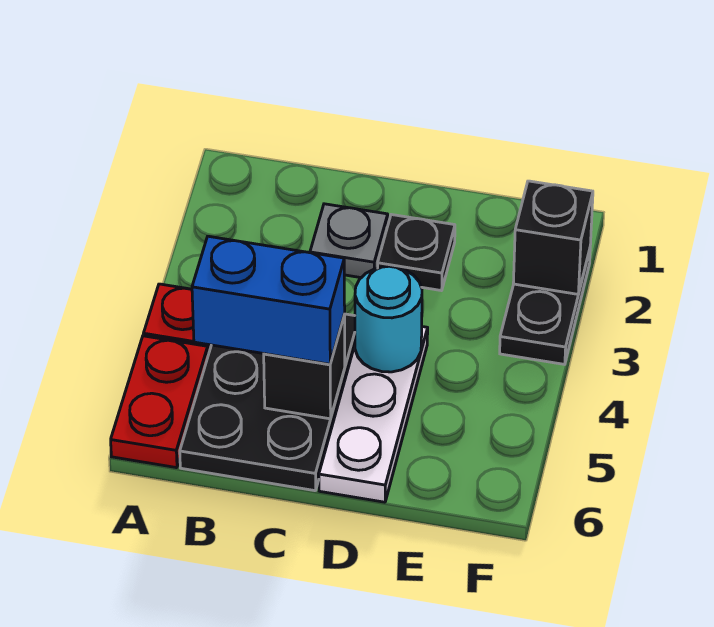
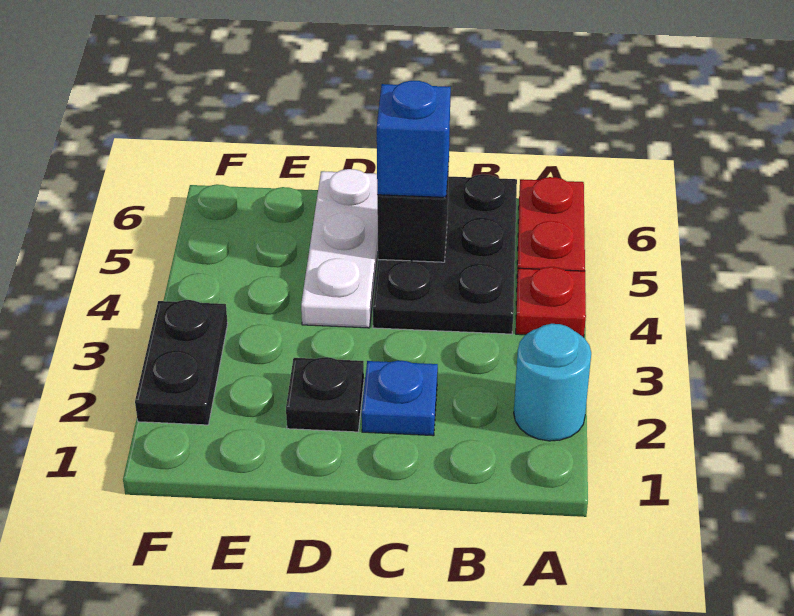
blue brick B5:C5 level 3 -> blue brick C5 level 3
grey plate C2 level 1 -> blue plate C2 level 1
cyan round brick D4 level 2 -> cyan round brick A2 level 1
black brick F2 level 2 -> none

